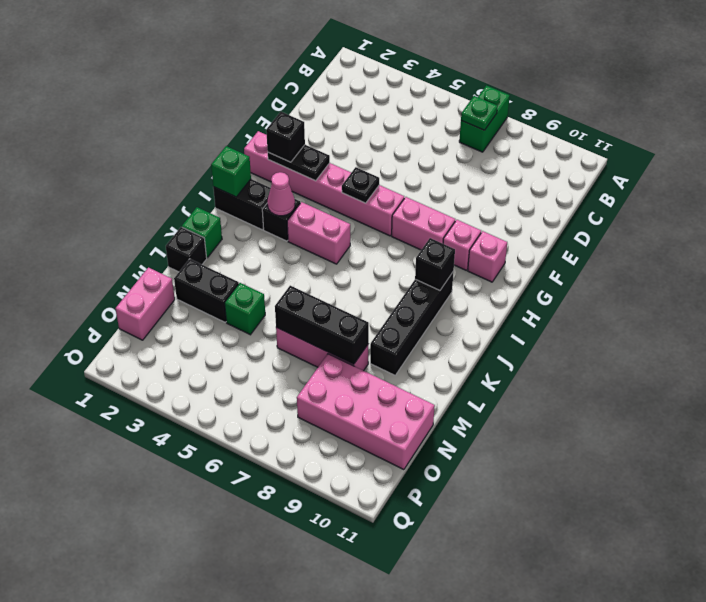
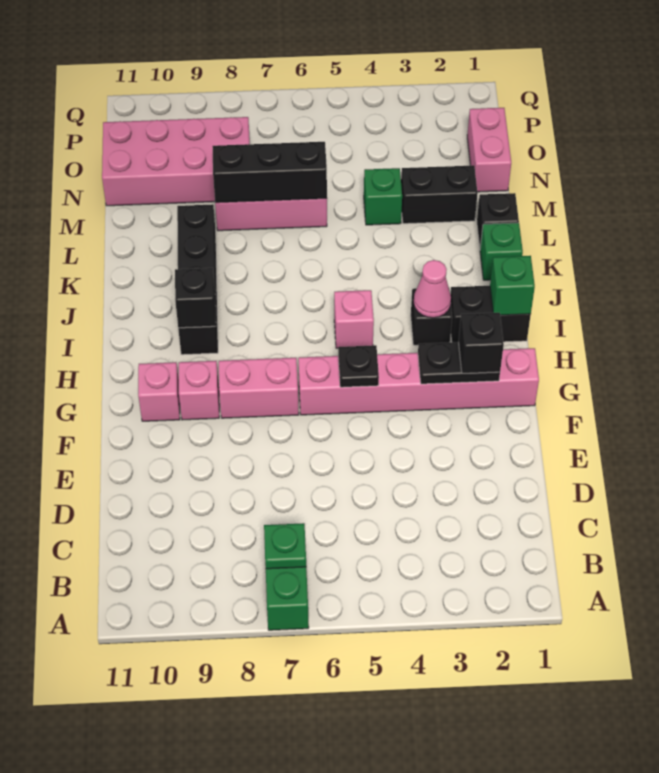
pink brick I4:I5 level 1 -> pink brick I5 level 1

